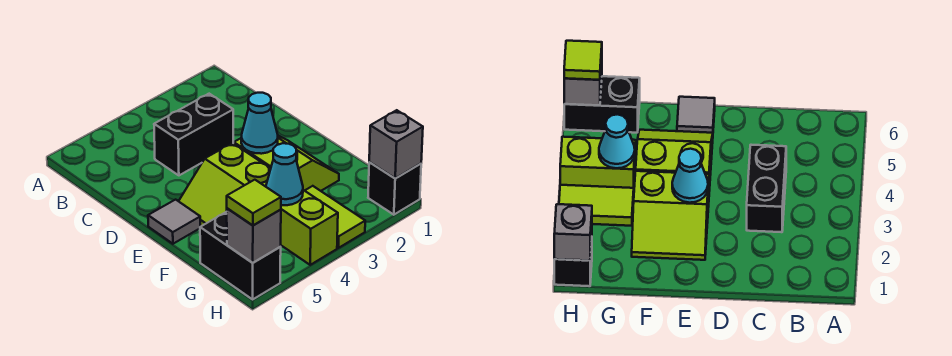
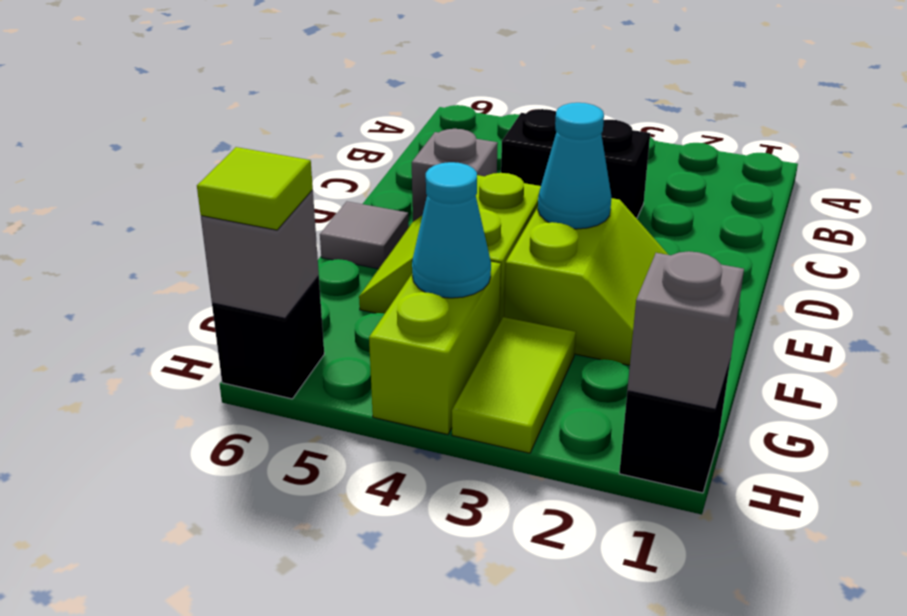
none -> grey brick D5 level 1
black brick G6:H6 level 1 -> black brick H6 level 1

